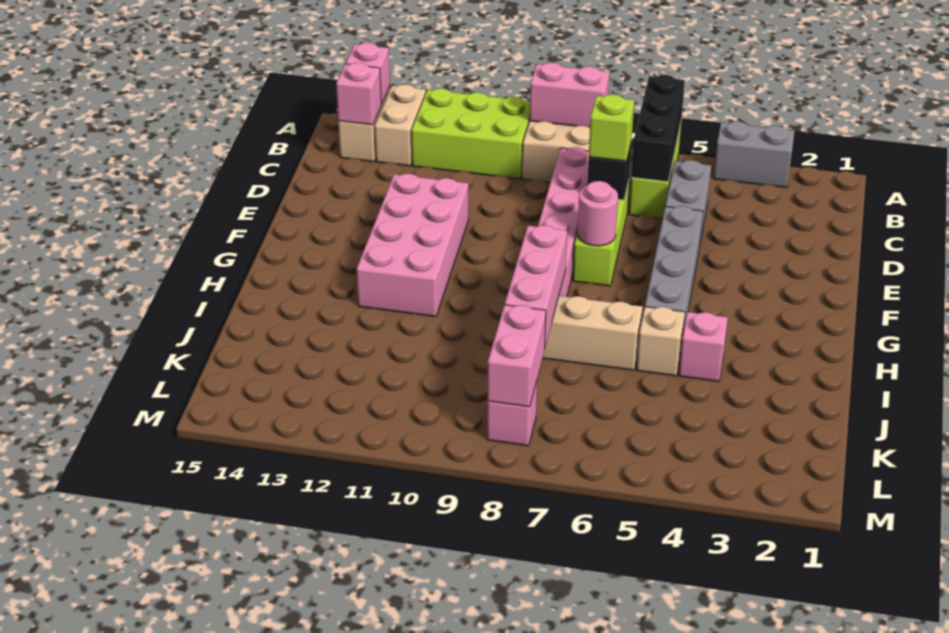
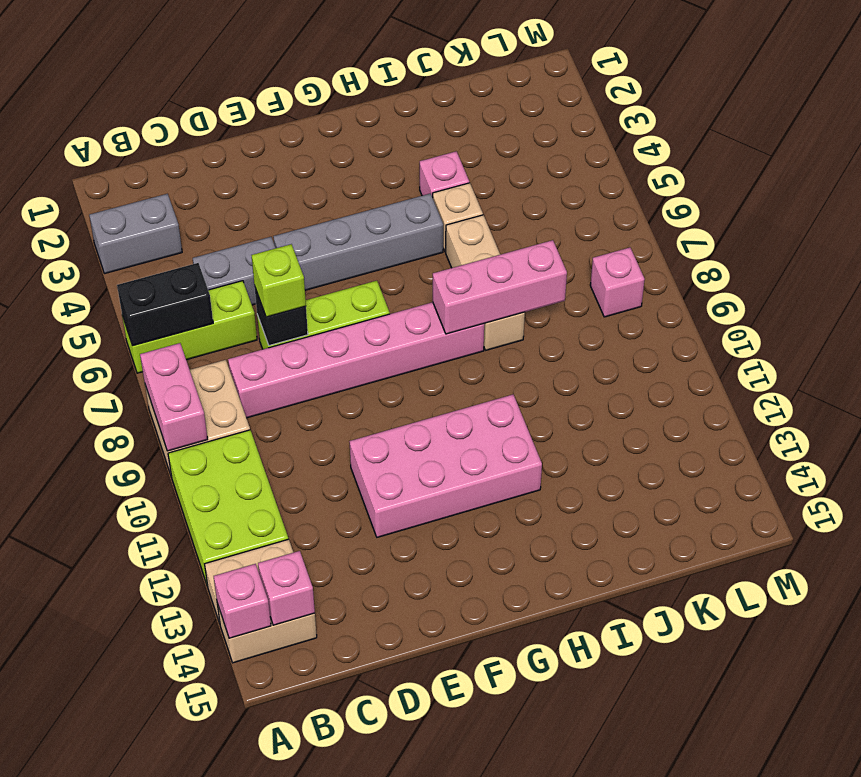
grey brick A3:A4 level 1 -> grey brick A3:B3 level 1
black brick A6:C6 level 2 -> black brick A6:B6 level 2
pink round brick F7 level 2 -> none
pink brick K8:L8 level 2 -> none

